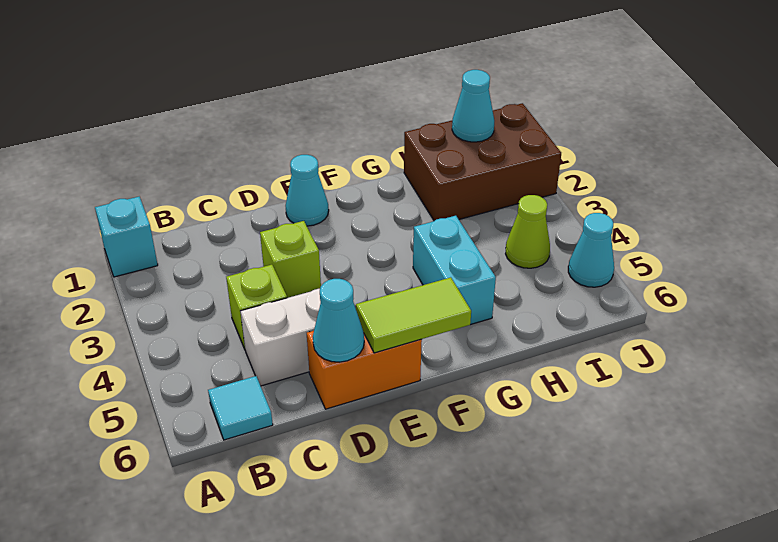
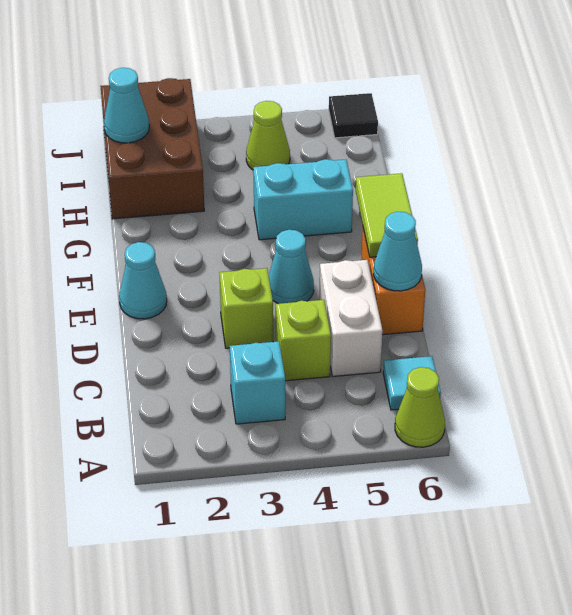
cyan brick A1 level 1 -> cyan brick B3 level 1
none -> lime cone A6 level 1
cyan cone J5 level 1 -> cyan cone E4 level 1
none -> black tile J6 level 1

